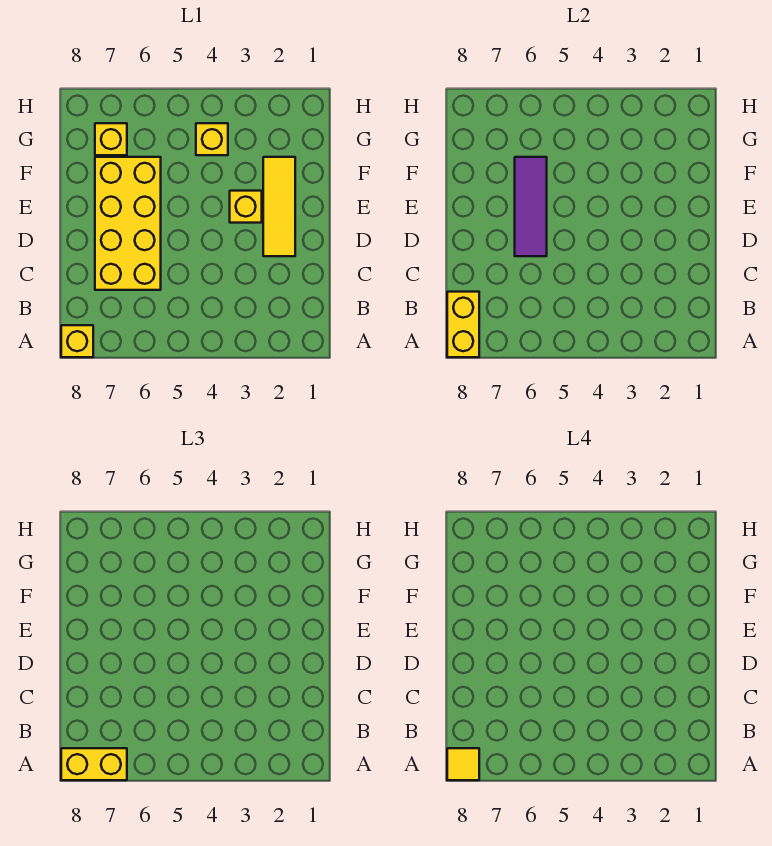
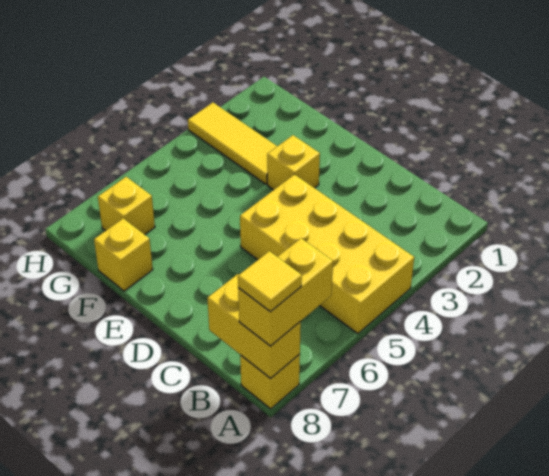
yellow brick C6:F7 level 1 -> yellow brick A4:D5 level 1
yellow tile D2:F2 level 1 -> yellow tile F3:H3 level 1
purple tile D6:F6 level 2 -> none
yellow brick G4 level 1 -> yellow brick F8 level 1

